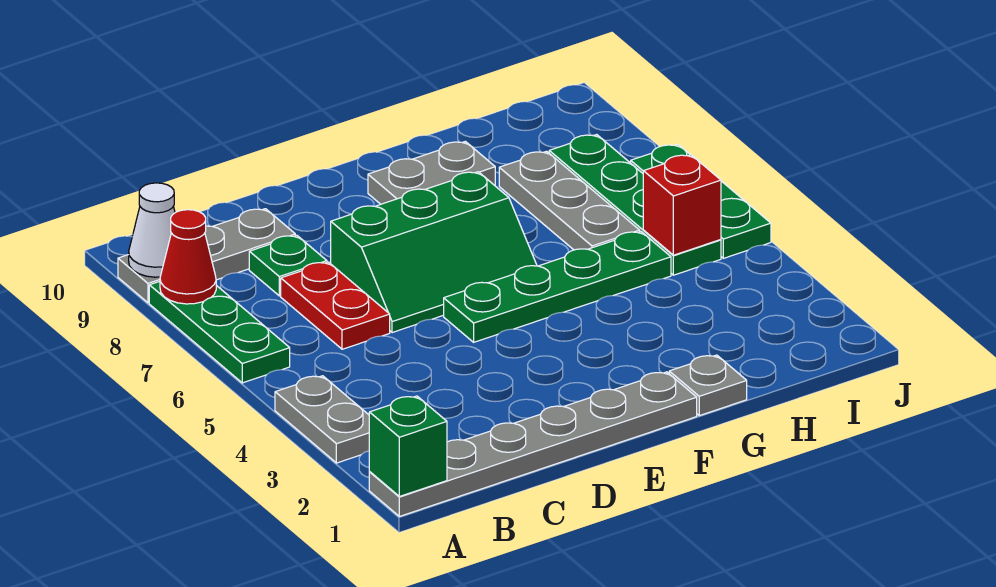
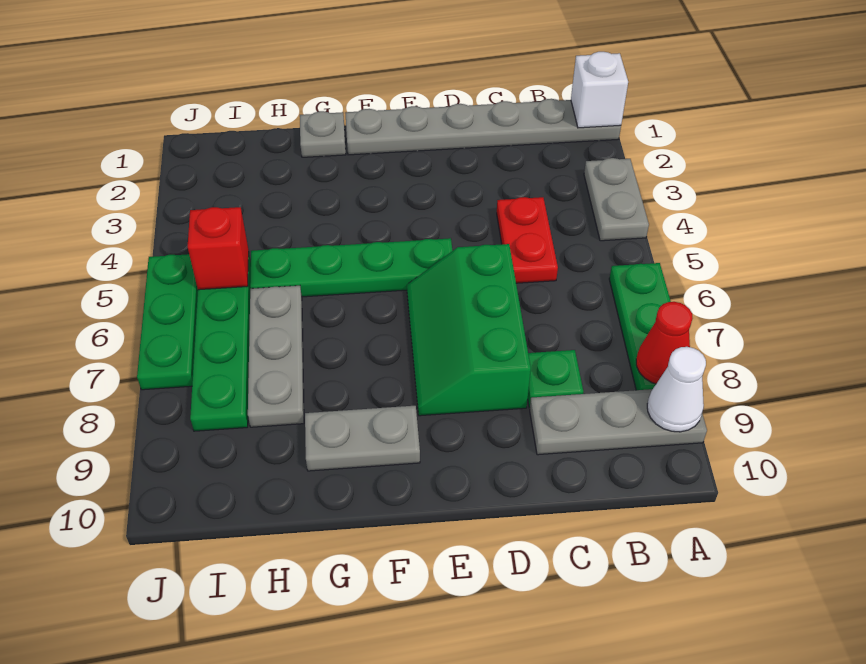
green brick A1 level 2 -> white brick A1 level 2
red plate C6:C7 level 1 -> red plate C4:C5 level 1
green slope D6:F7 level 1 top 7 -> green slope D6:E8 level 1 top D

